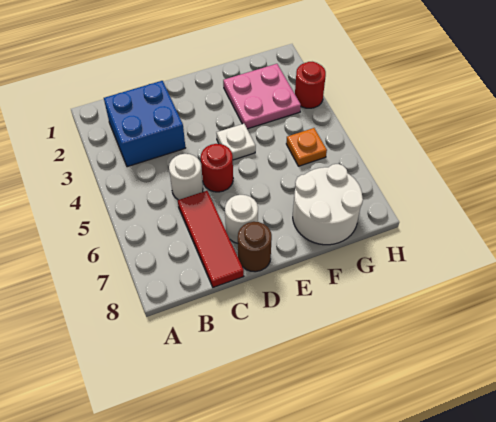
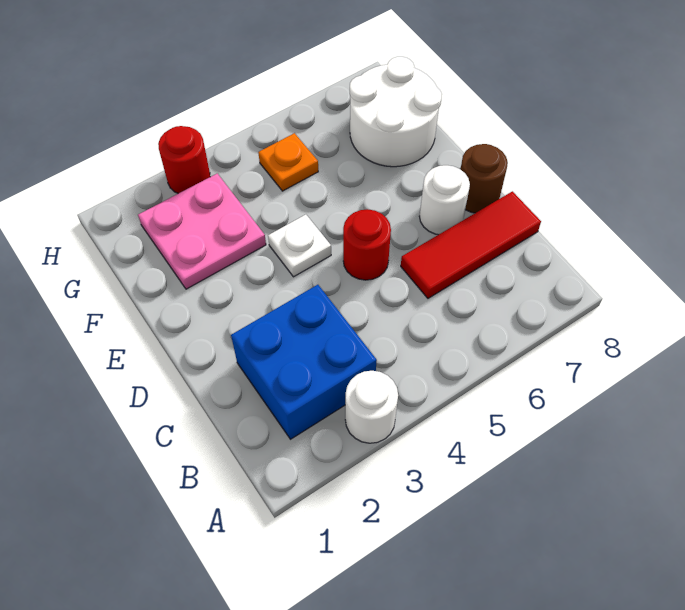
white round brick C5 level 1 -> white round brick A3 level 1

